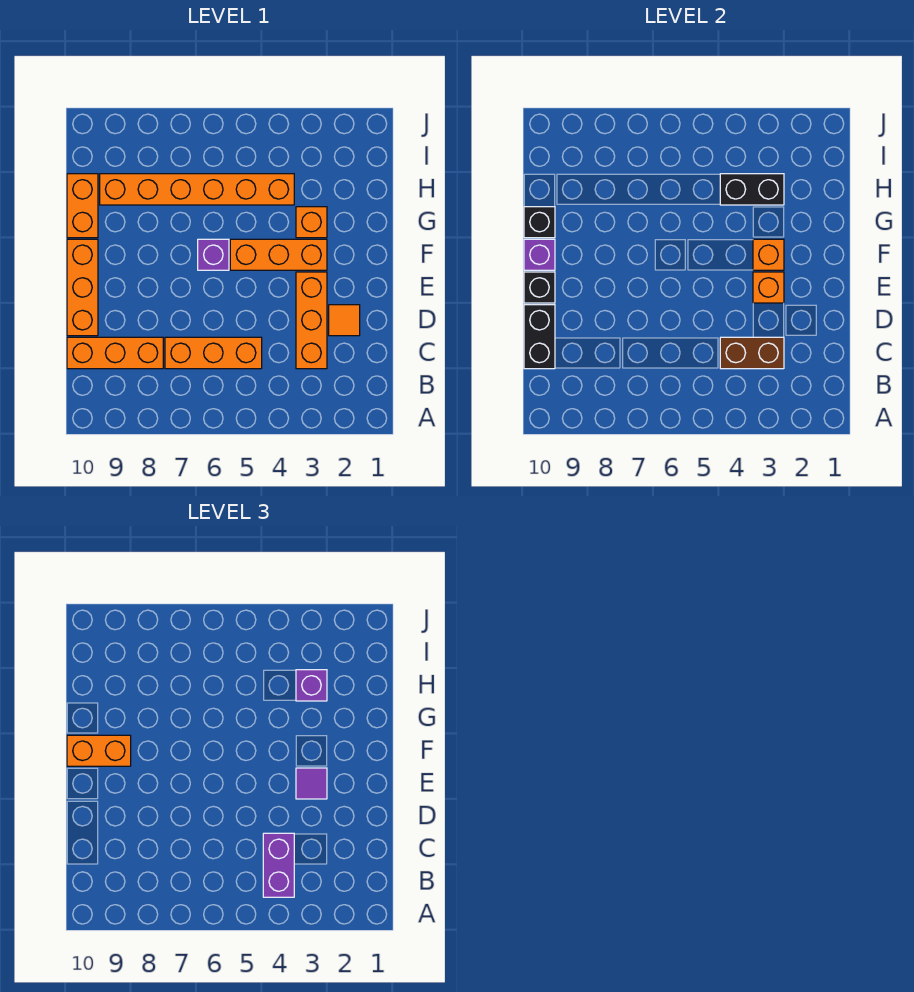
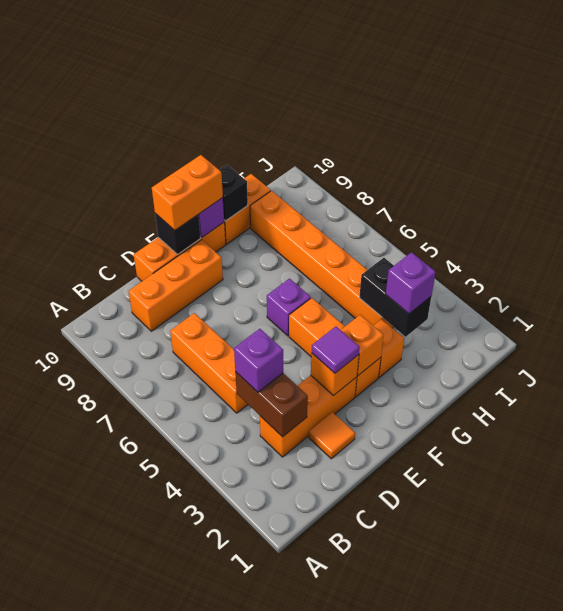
purple brick B4:C4 level 3 -> purple brick C4 level 3
orange brick C8:C10 level 1 -> orange brick C9:E9 level 1
black brick C10:D10 level 2 -> none
orange brick F9:F10 level 3 -> orange brick E10:F10 level 3

